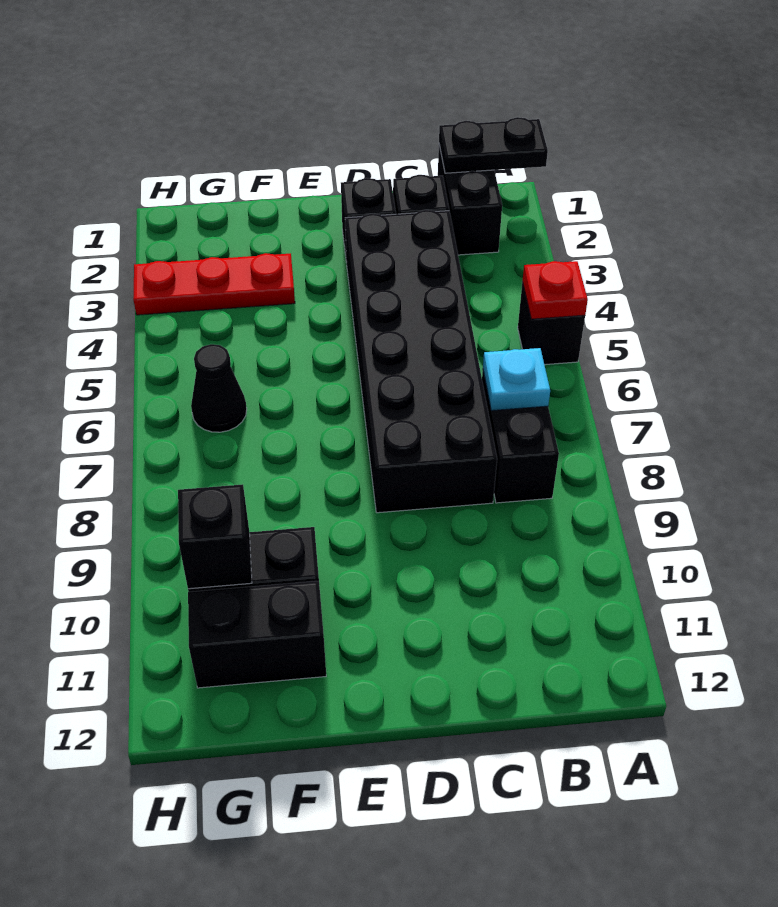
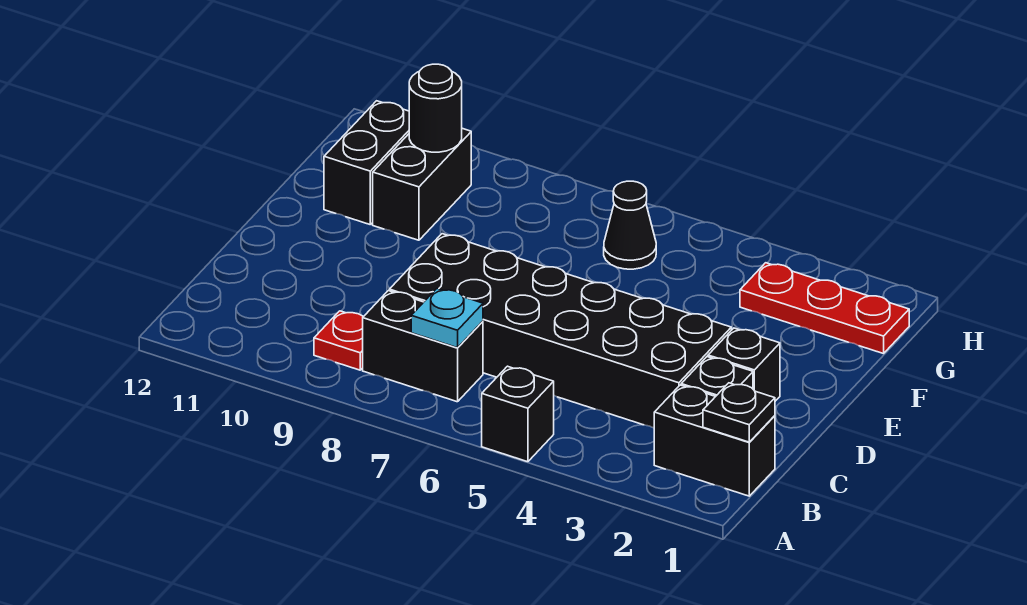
black plate A1:B1 level 2 -> black plate B1 level 2
red plate A5 level 2 -> red plate B9 level 1
red plate F3:H3 level 1 -> red plate G1:G3 level 1
black brick G10 level 2 -> black round brick G10 level 2

